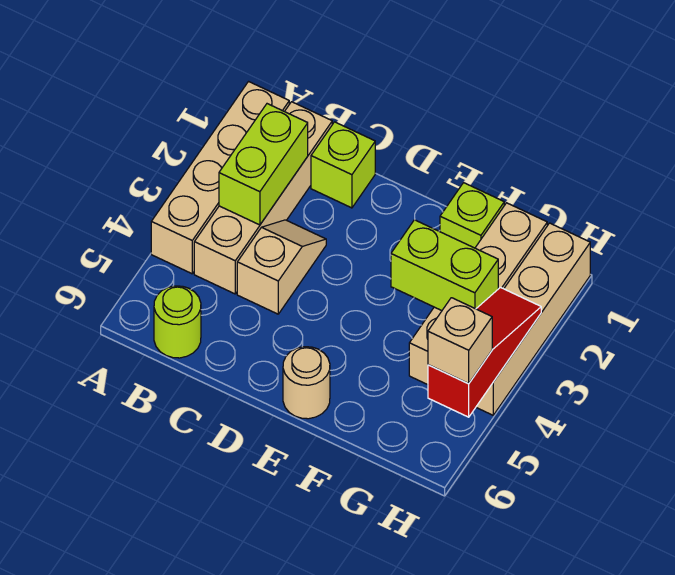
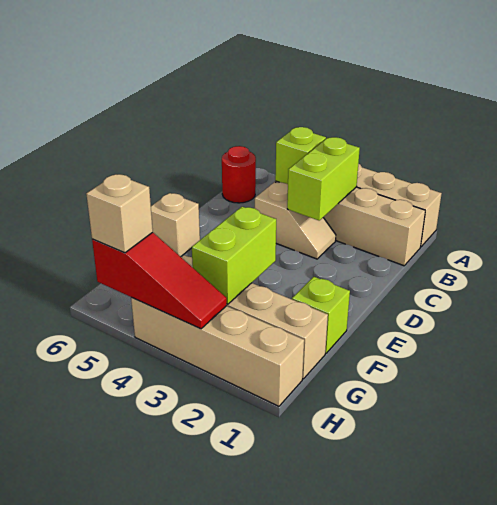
lime brick B2:B3 level 2 -> lime brick B3:C3 level 2
lime round brick B6 level 1 -> red round brick B6 level 1
lime brick C1 level 1 -> lime brick B4 level 2
tan round brick E6 level 1 -> tan brick E6 level 1

